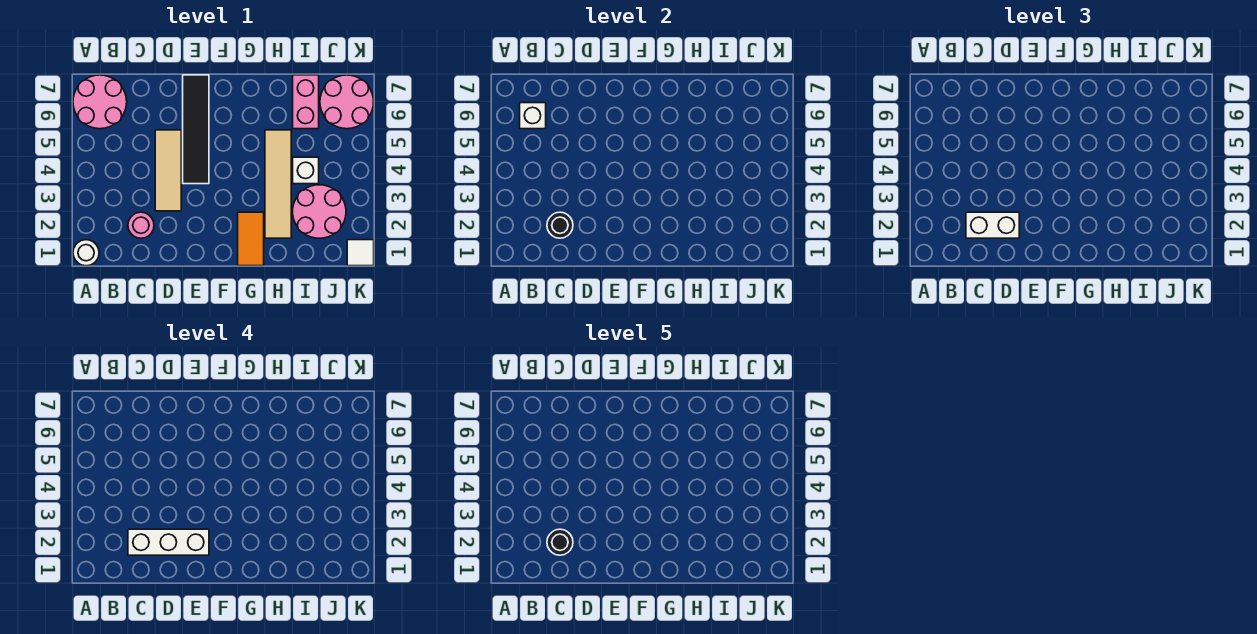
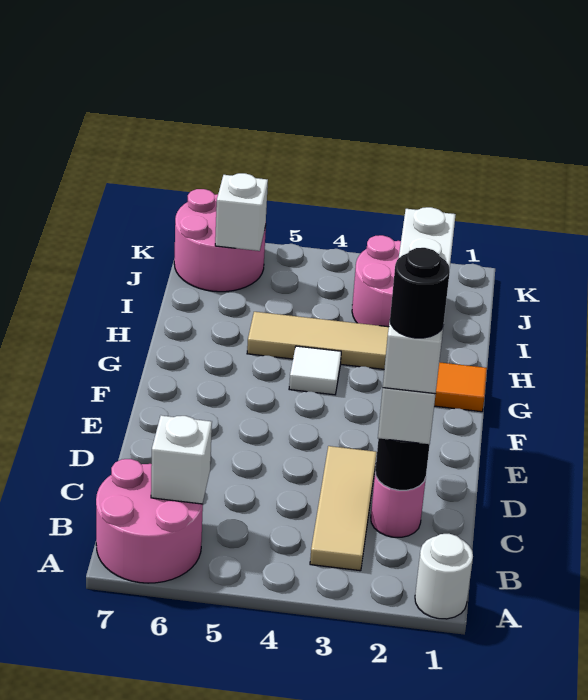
white brick C2:E2 level 4 -> white brick C2:F2 level 4
tan tile D3:D5 level 1 -> tan tile B3:D3 level 1
black tile E4:E7 level 1 -> none
white brick I4 level 1 -> white brick J6 level 2
pink brick I6:I7 level 1 -> none
white tile K1 level 1 -> white tile G4 level 1

